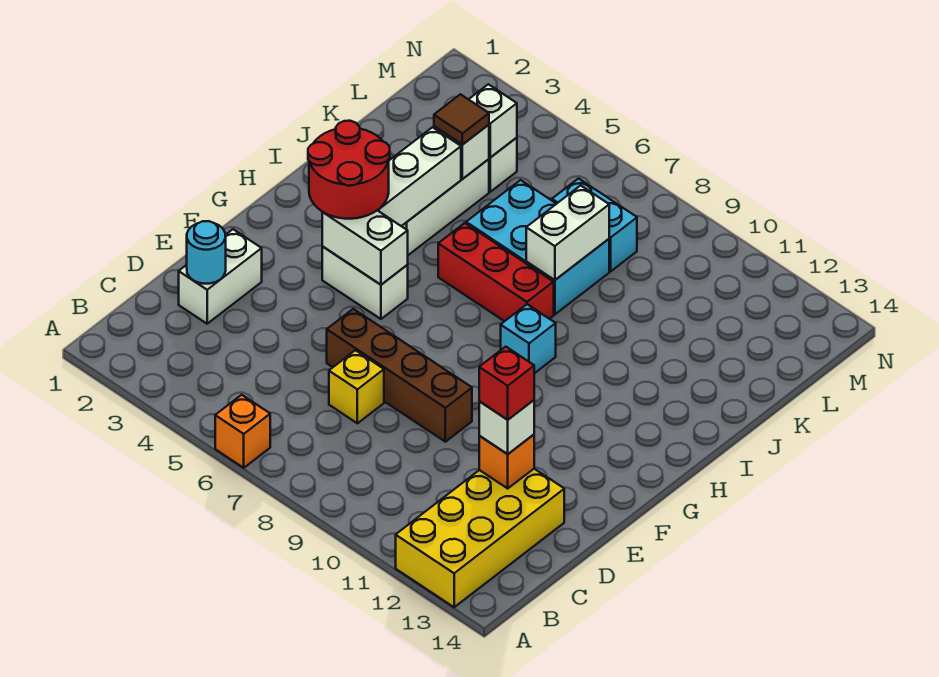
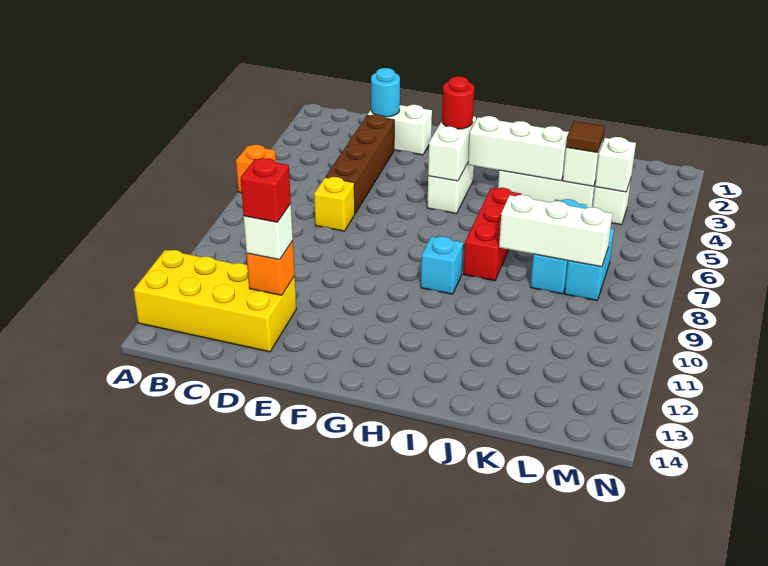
brown brick E6:E9 level 1 -> brown brick D3:D6 level 1
red round brick G3:H4 level 3 -> red round brick G4 level 3
cyan brick J6:K8 level 1 -> cyan brick K6:K8 level 1
white brick J8:K8 level 2 -> white brick J8:L8 level 2

